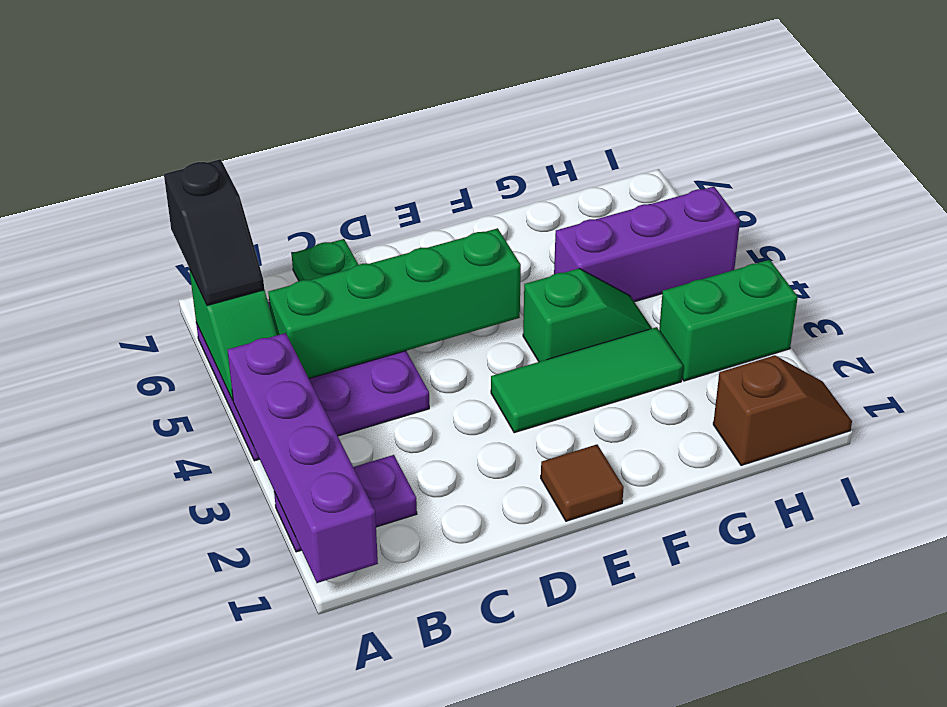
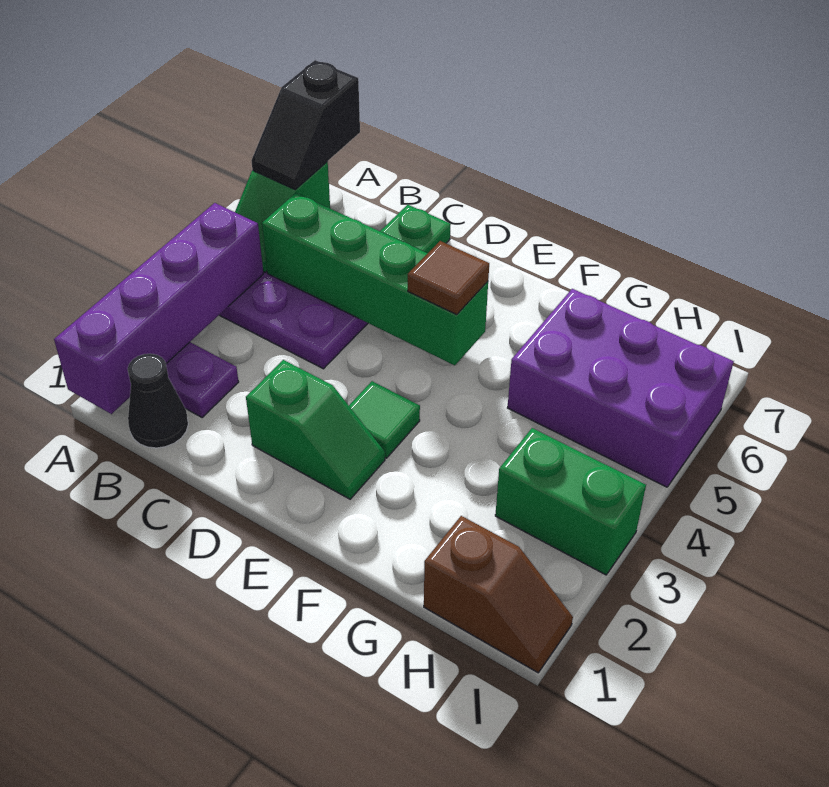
none -> black cone B1 level 1
brown tile E1 level 1 -> brown tile E5 level 3
green tile E3:G3 level 1 -> green tile E3 level 1
green slope F4:G4 level 1 top F -> green slope D2:E2 level 1 top D
purple brick G5:I5 level 1 -> purple brick G5:I6 level 1

